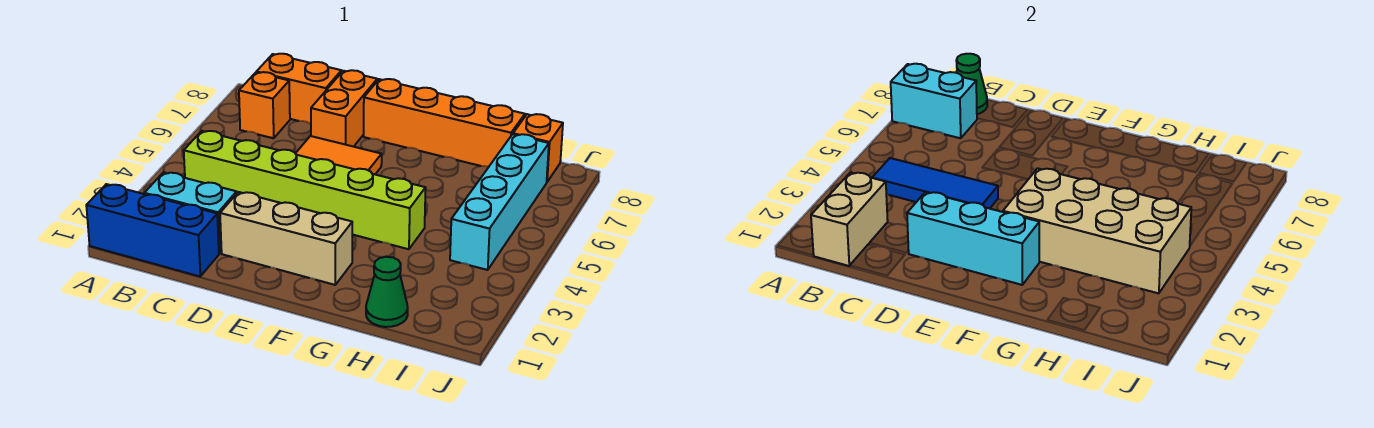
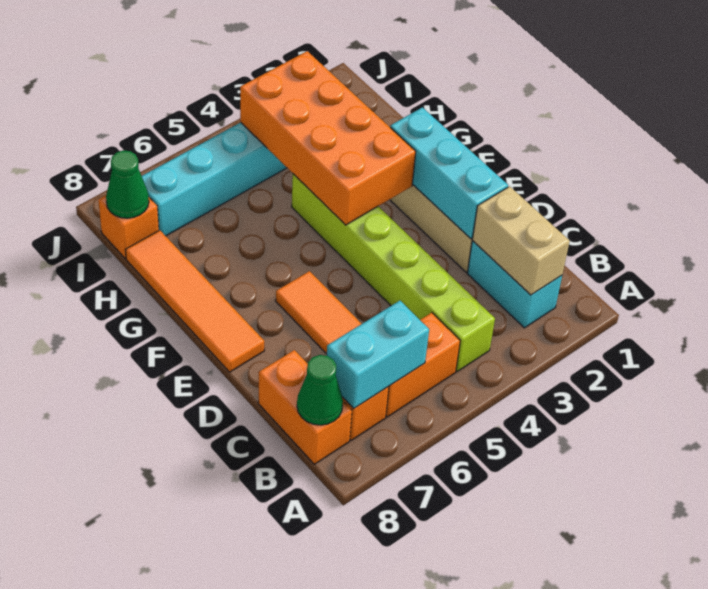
blue brick A1:C1 level 1 -> none
cyan brick A7:B7 level 2 -> cyan brick B6:B7 level 2
tan brick B1:B2 level 2 -> tan brick B2:C2 level 2
blue tile B4:D4 level 2 -> none
orange brick D7:D8 level 1 -> orange brick B5:B6 level 1
orange brick E8:H8 level 1 -> orange tile E8:H8 level 1
tan brick F3:I4 level 2 -> orange brick F3:I4 level 2
green cone H1 level 1 -> green cone I8 level 2

